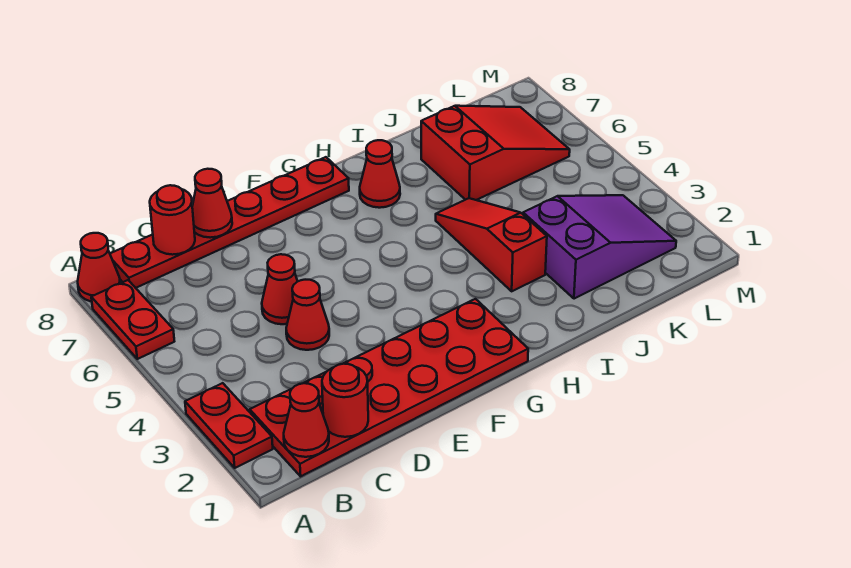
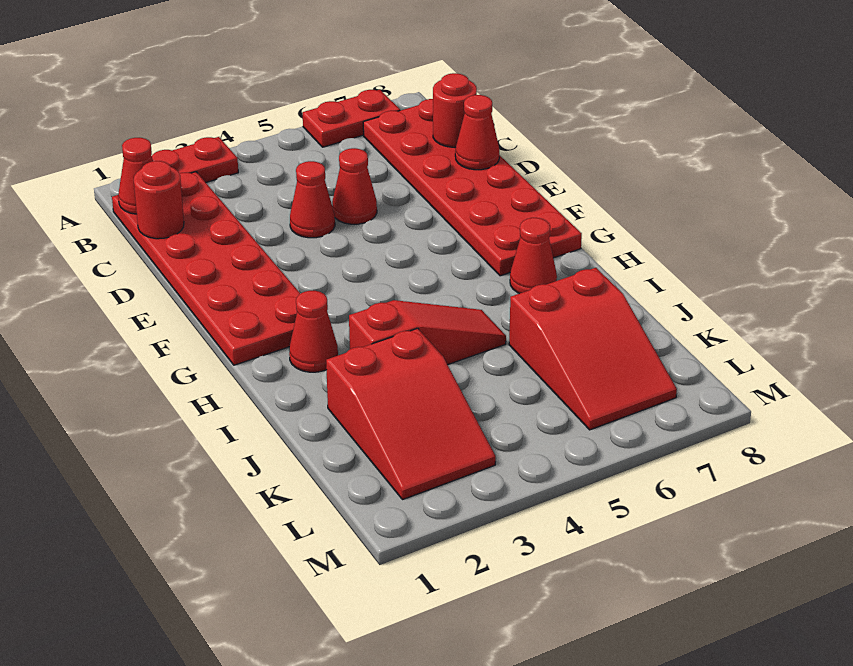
red cone A8 level 1 -> red cone H2 level 1
red plate B8:G8 level 1 -> red plate B7:G8 level 1
purple slope J2:L3 level 1 top J -> red slope J2:L3 level 1 top J

